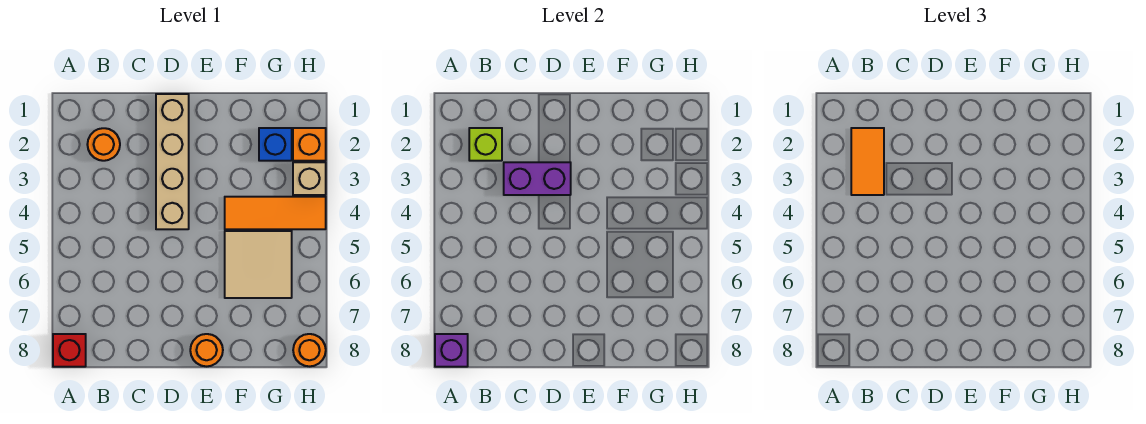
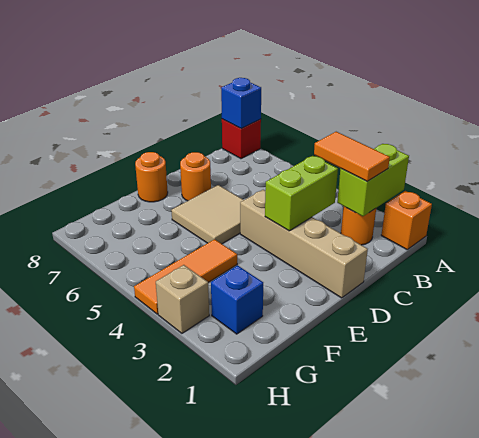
purple brick A8 level 2 -> blue brick A8 level 2
lime brick B2 level 2 -> lime brick A2:B2 level 2
purple brick C3:D3 level 2 -> lime brick C3:D3 level 2
tan tile F5:G6 level 1 -> tan tile D5:E6 level 1
orange brick H2 level 1 -> orange brick A1 level 1
orange round brick H8 level 1 -> orange round brick D7 level 1

